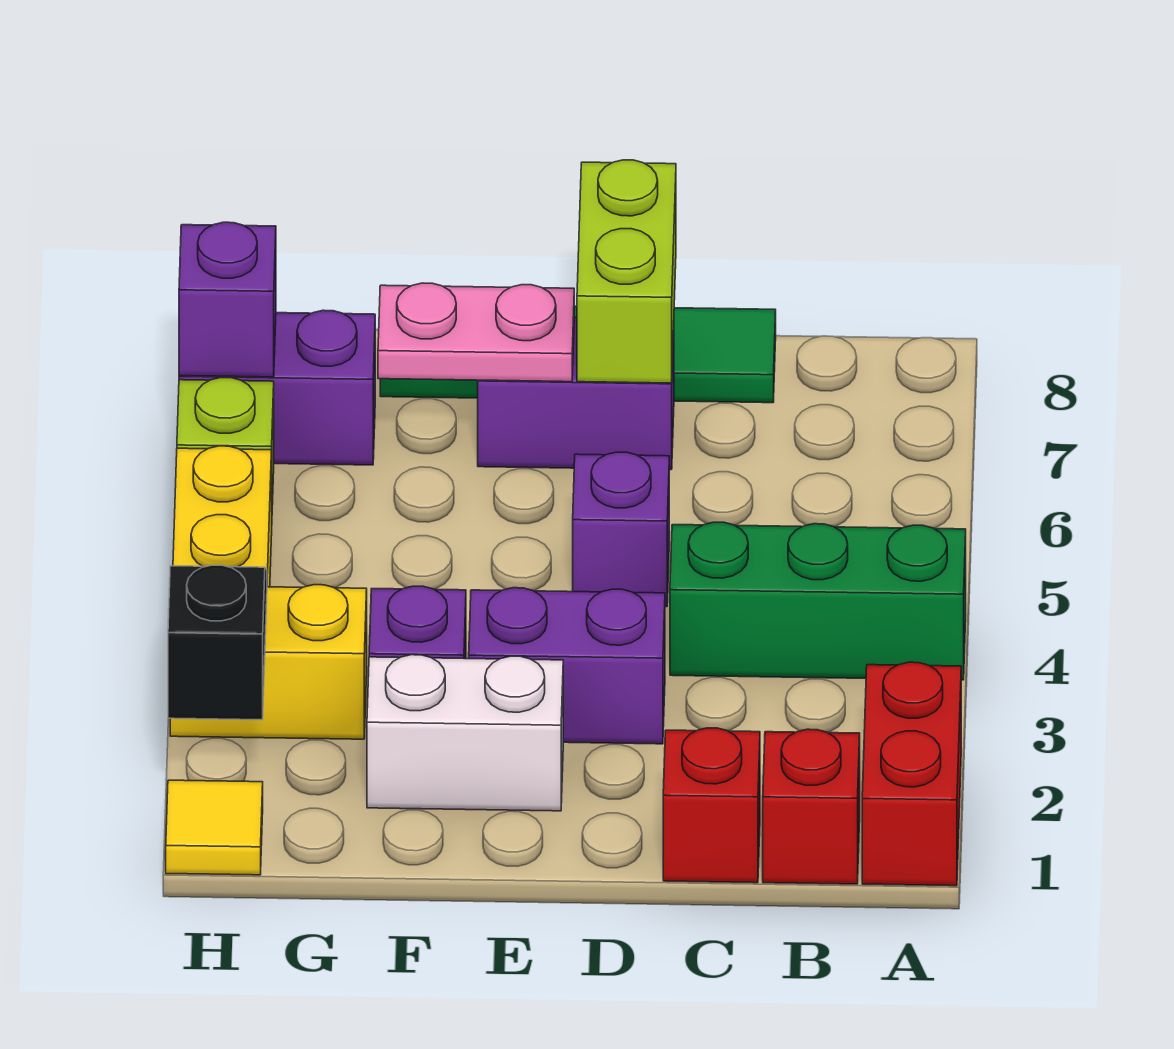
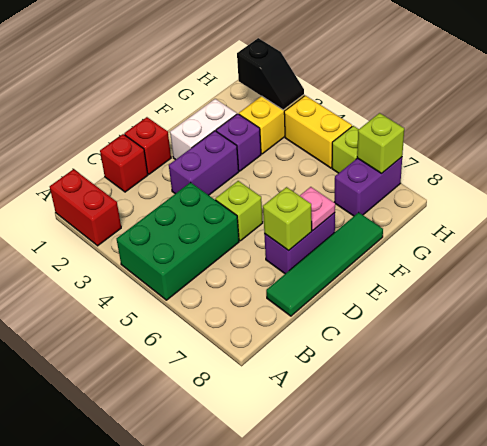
green brick A4:C4 level 1 -> green brick A4:C5 level 1
red brick B1 level 1 -> red brick D1 level 1
purple brick D5 level 1 -> lime brick D5 level 1
lime brick D7:D8 level 2 -> lime brick D7 level 2
pink plate E7:F7 level 2 -> pink plate E7 level 2
yellow tile H1 level 1 -> none
purple brick H7 level 2 -> lime brick H7 level 2

